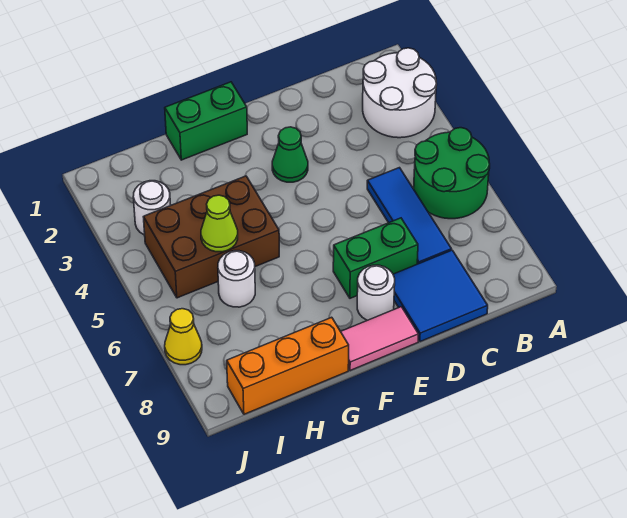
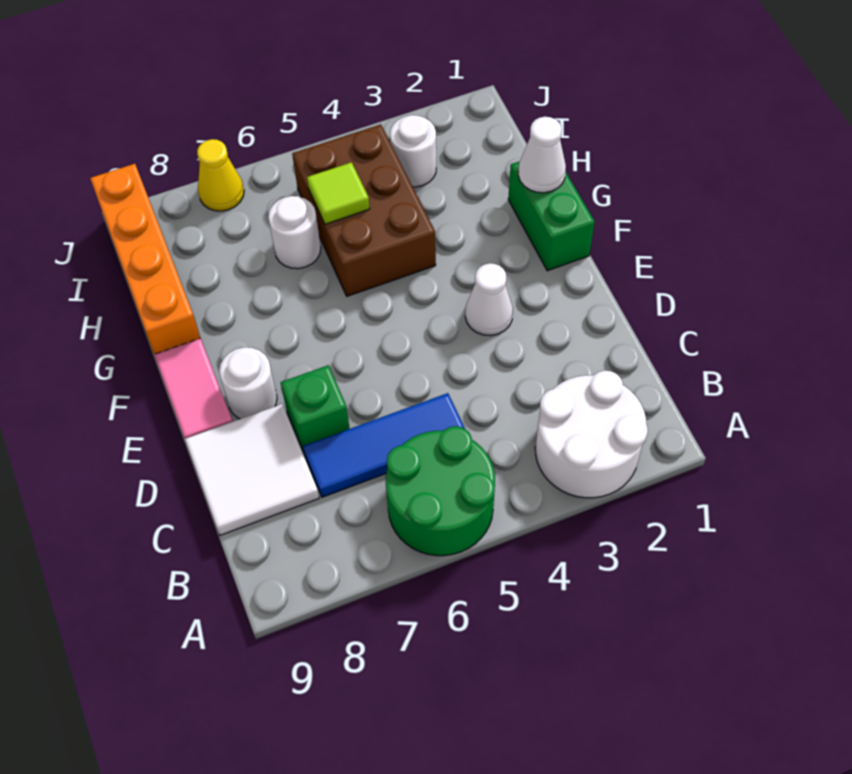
blue tile C8:D9 level 1 -> white tile C8:D9 level 1
green brick D7:E7 level 1 -> green brick D7 level 1
green cone E3 level 1 -> white cone E3 level 1
none -> white cone G1 level 2
orange brick G9:I9 level 1 -> orange brick G9:J9 level 1
lime cone H5 level 2 -> lime tile H5 level 2

